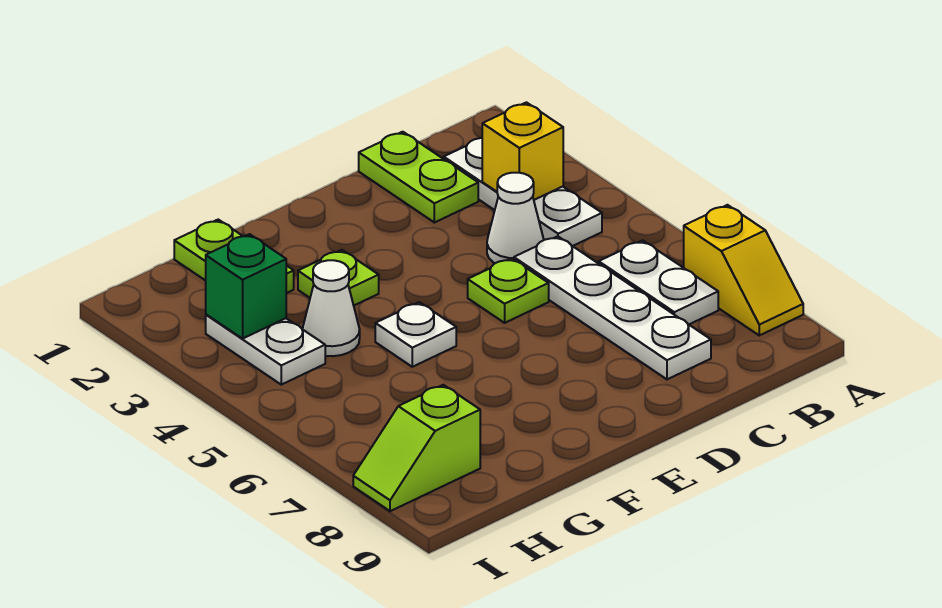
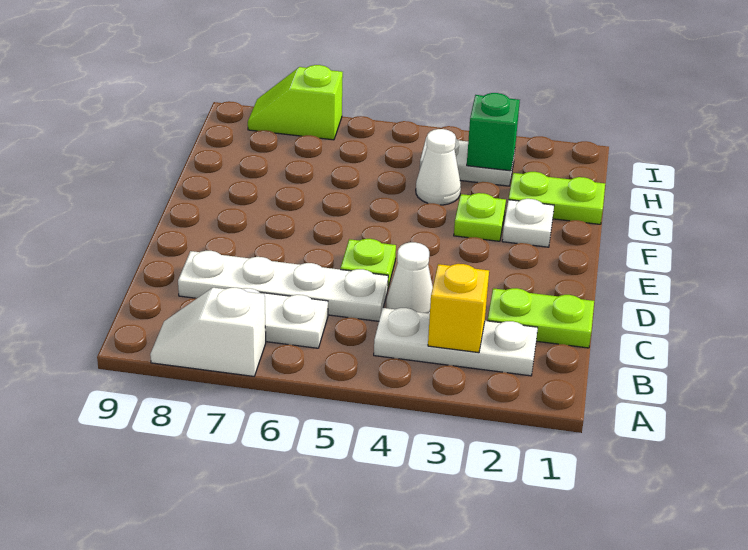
yellow slope A7:A8 level 1 top 7 -> white slope A7:A8 level 1 top 7
white plate F5 level 1 -> white plate F2 level 1
lime slope H8:I8 level 1 top H -> lime slope I7:I8 level 1 top 7

